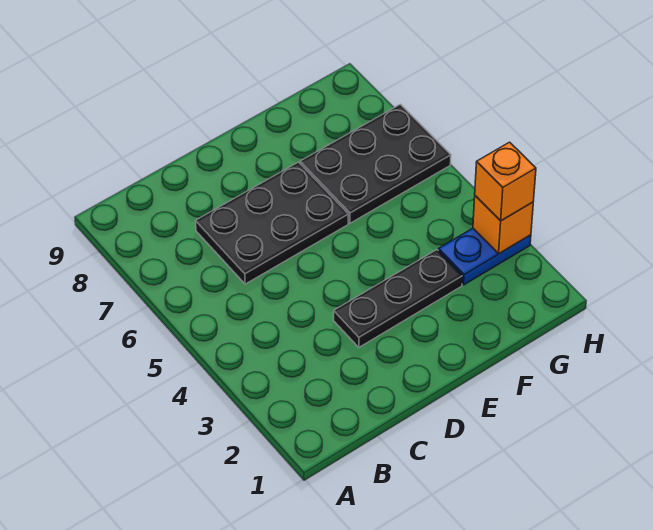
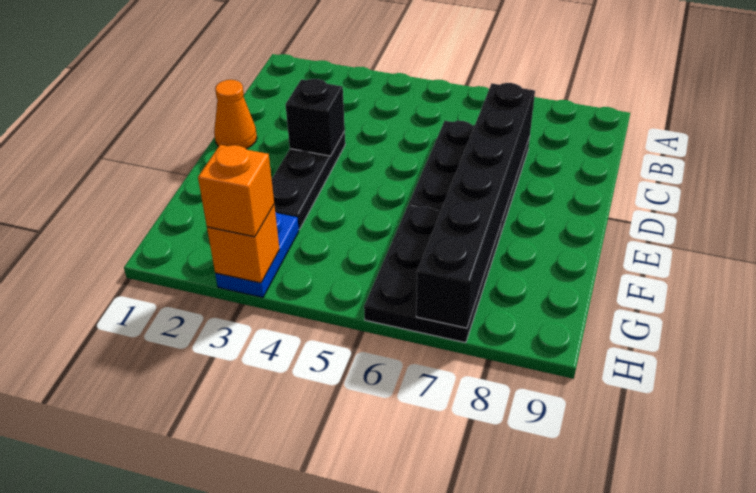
none -> black brick C7:H7 level 2
none -> orange cone D1 level 1
none -> black brick D3 level 2

